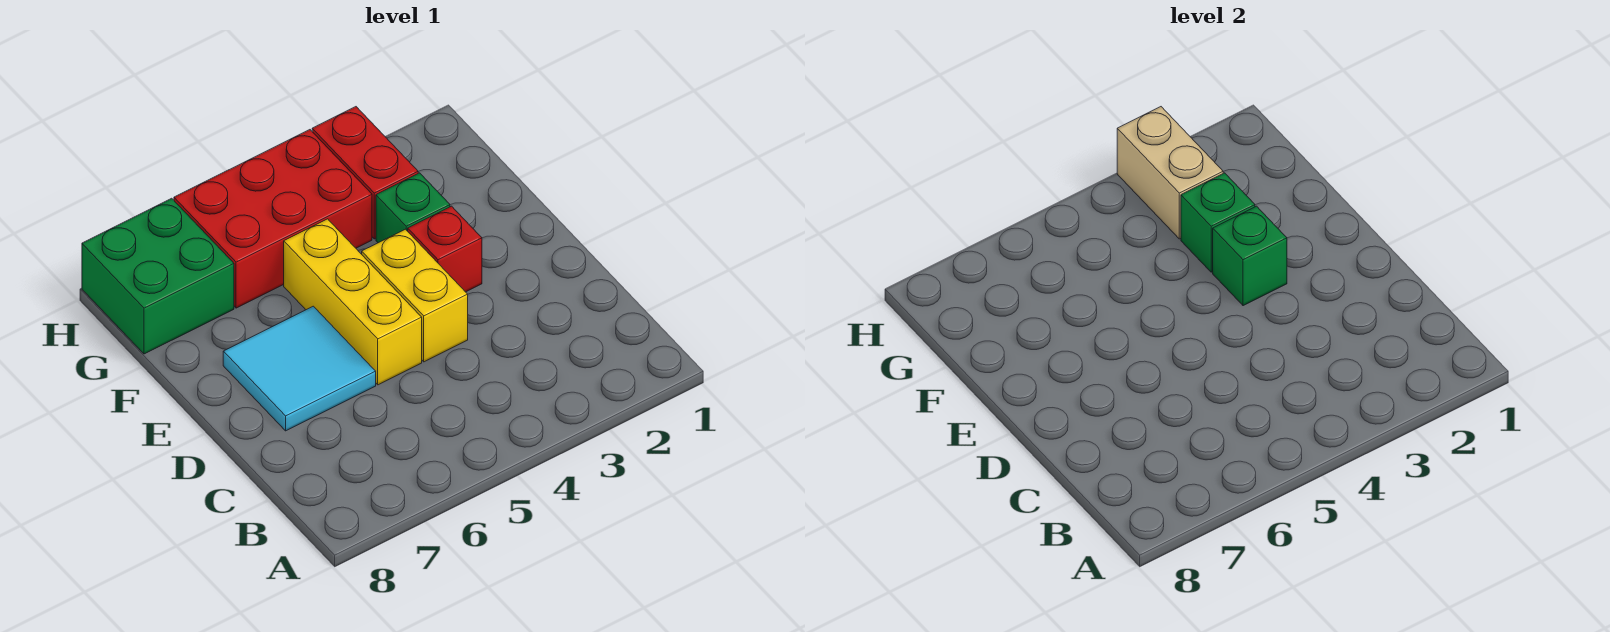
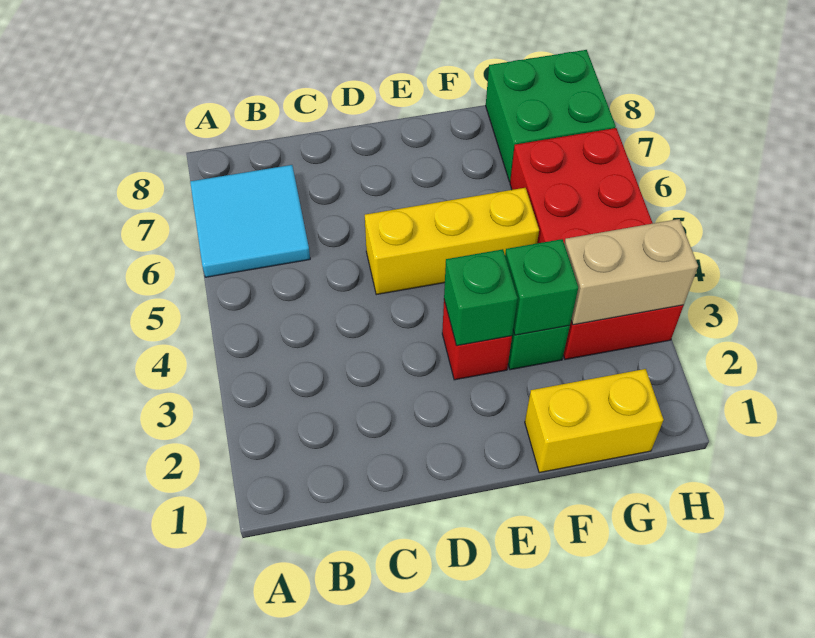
yellow brick D4:E4 level 1 -> yellow brick F1:G1 level 1
cyan tile D6:E7 level 1 -> cyan tile A6:B7 level 1

